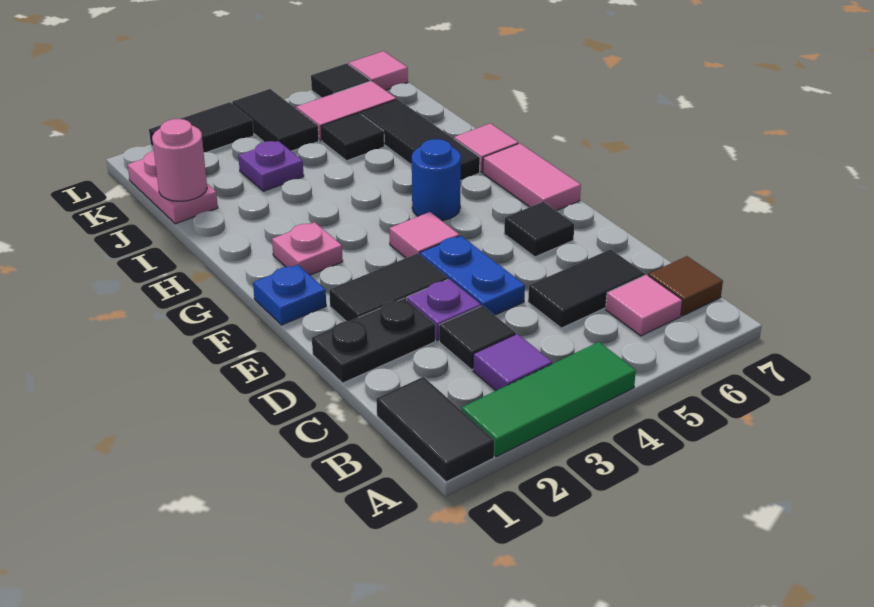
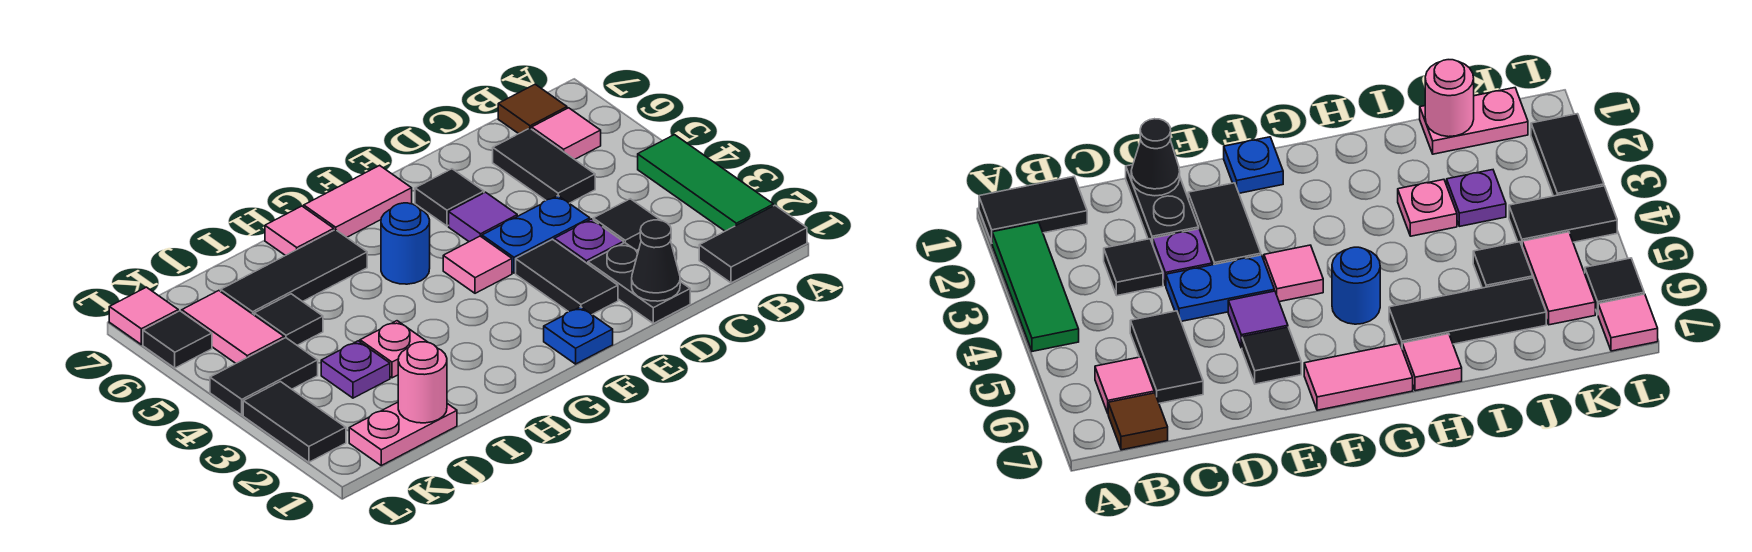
purple tile B3 level 1 -> purple tile E5 level 1
none -> black cone D1 level 2
pink plate G2 level 1 -> pink plate I3 level 1

